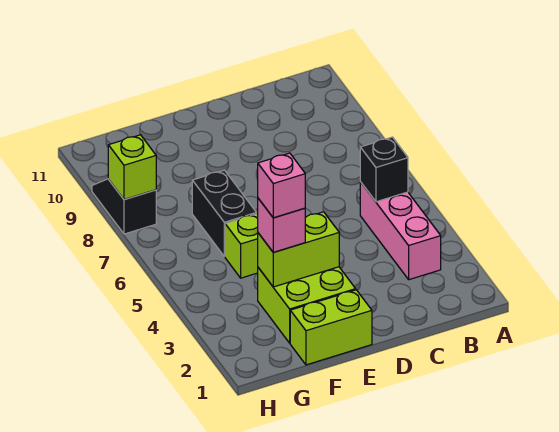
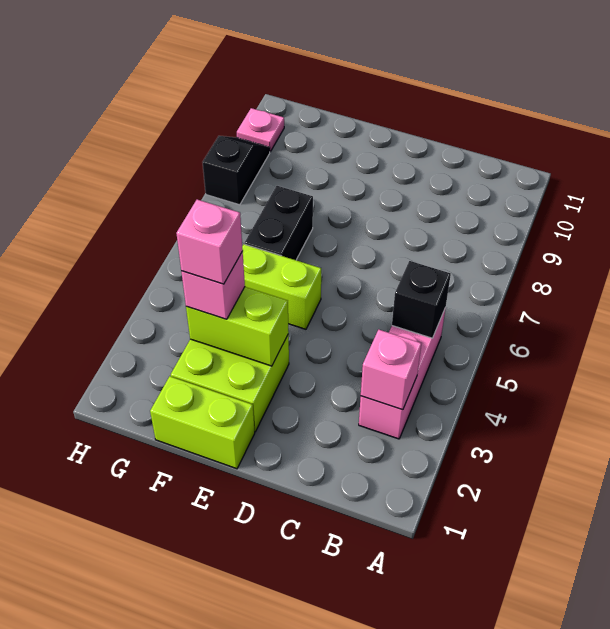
none -> pink brick B3 level 2
lime brick H8 level 2 -> none
none -> pink plate H10 level 1

